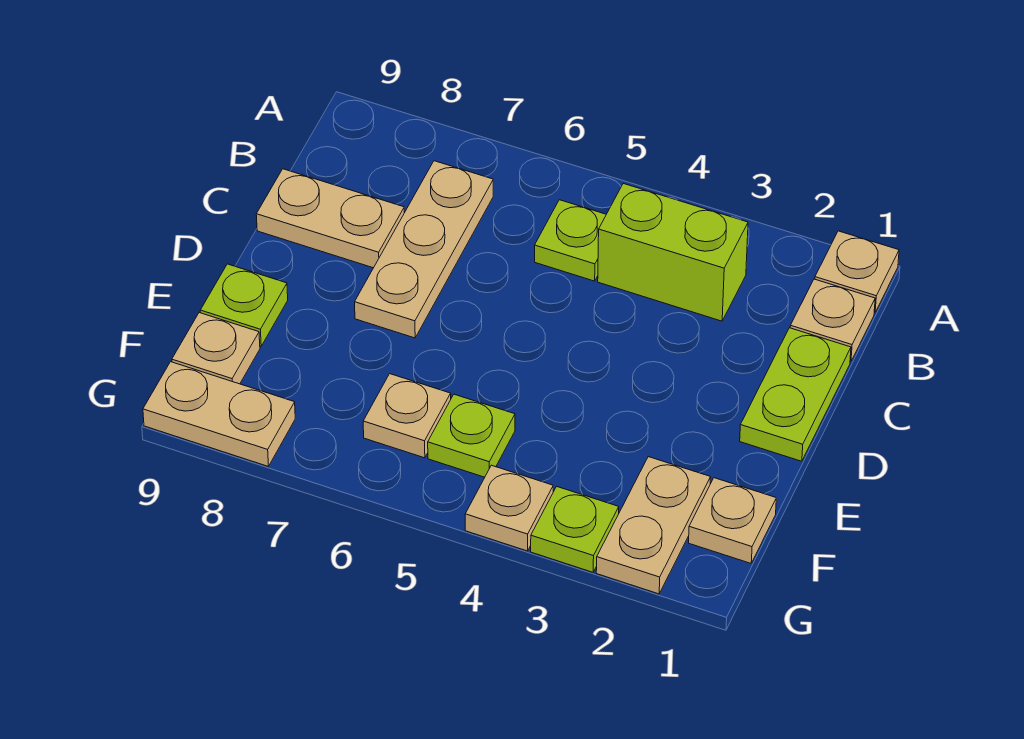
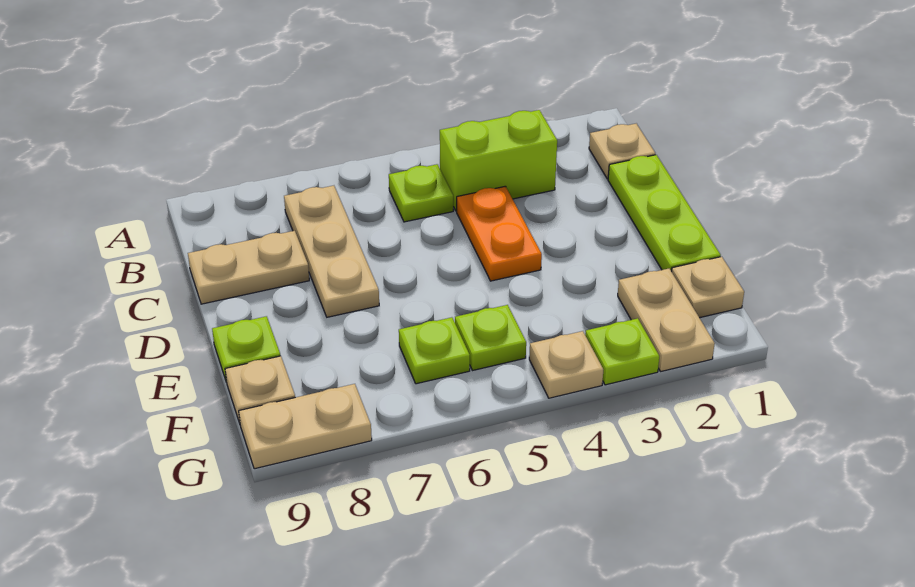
tan plate A1 level 1 -> none
lime plate C1:D1 level 1 -> lime plate C1:E1 level 1
none -> orange plate C4:D4 level 1
tan plate F6 level 1 -> lime plate F6 level 1

